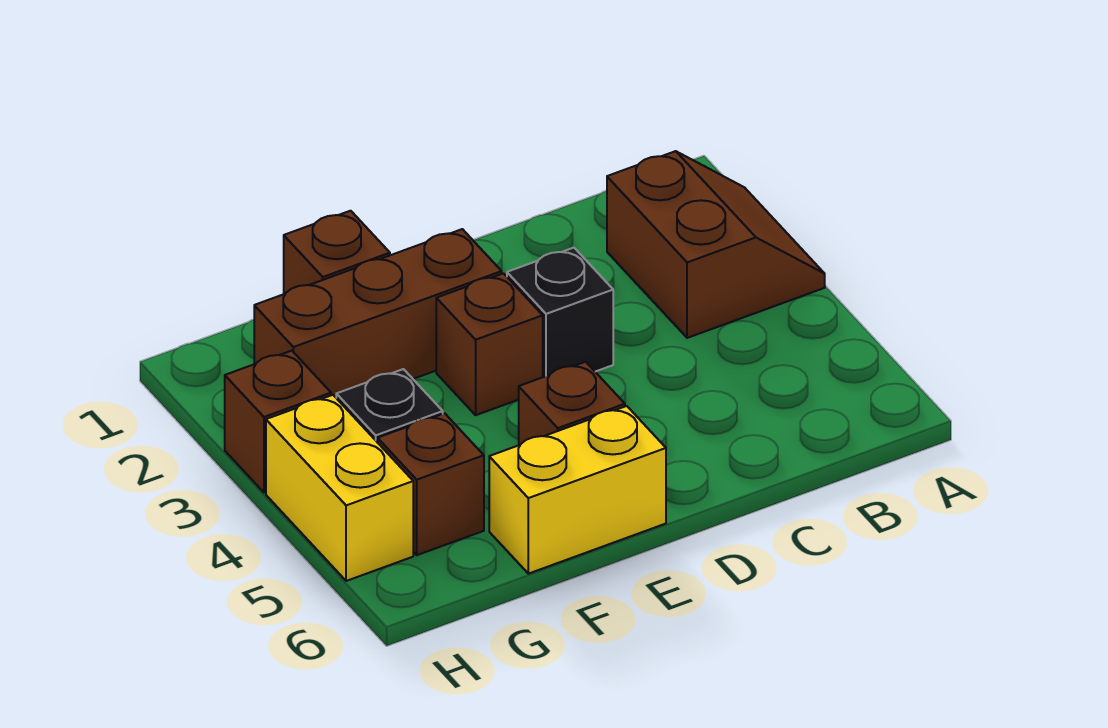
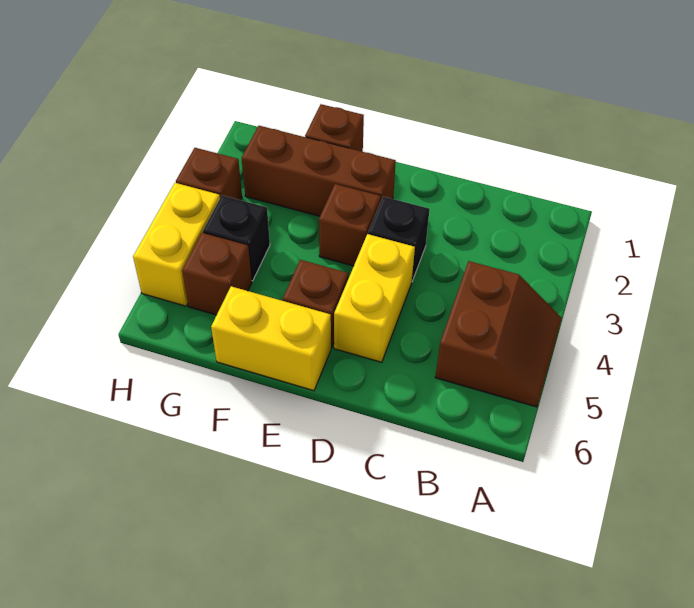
brown slope A2:B3 level 1 top B -> brown slope A4:B5 level 1 top B
none -> yellow brick D4:D5 level 1

